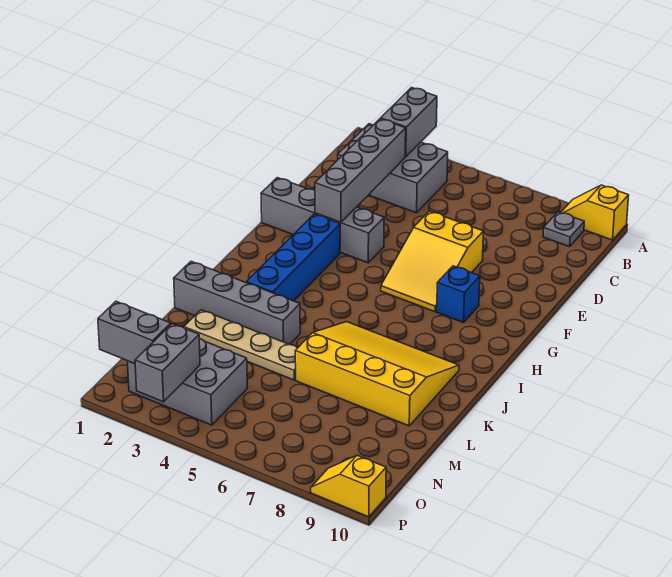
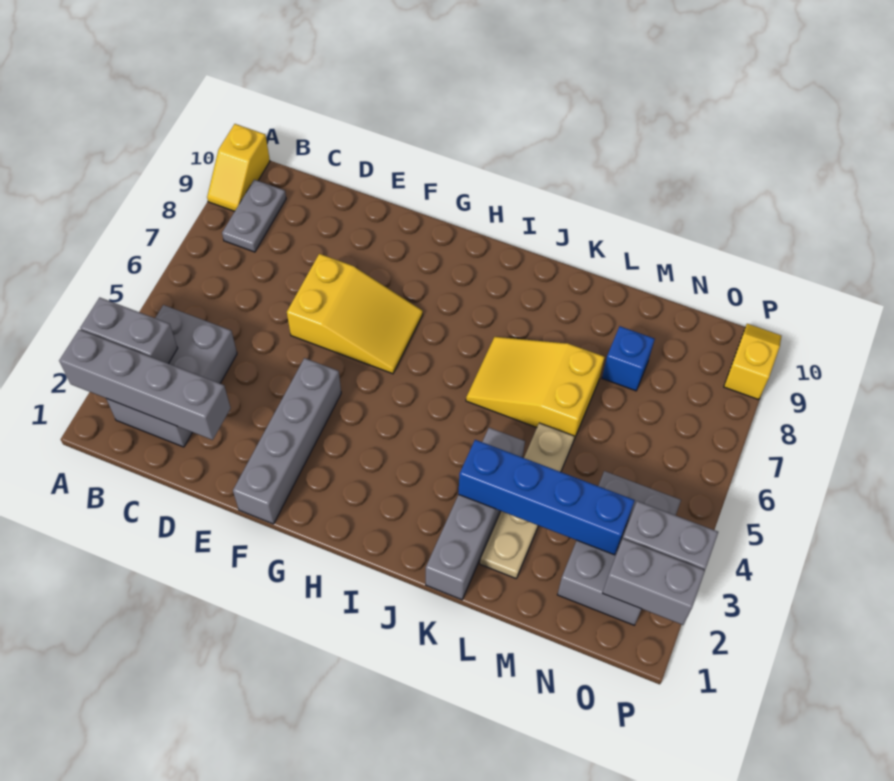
grey plate B9 level 1 -> grey plate B8:B9 level 1
grey brick C3:F3 level 2 -> grey brick A2:D2 level 2
blue brick G3:J3 level 1 -> blue brick K3:N3 level 2
blue brick G8 level 1 -> blue brick M8 level 1
yellow slope J6:L9 level 1 top L -> yellow slope J6:L7 level 1 top L
grey brick O1:O2 level 2 -> grey brick O2:P2 level 2
yellow slope P9:P10 level 1 top 10 -> yellow slope P9:P10 level 1 top 9

